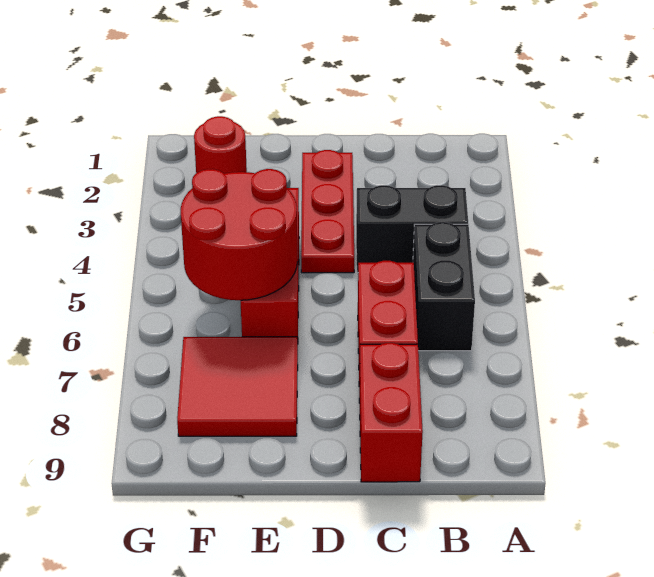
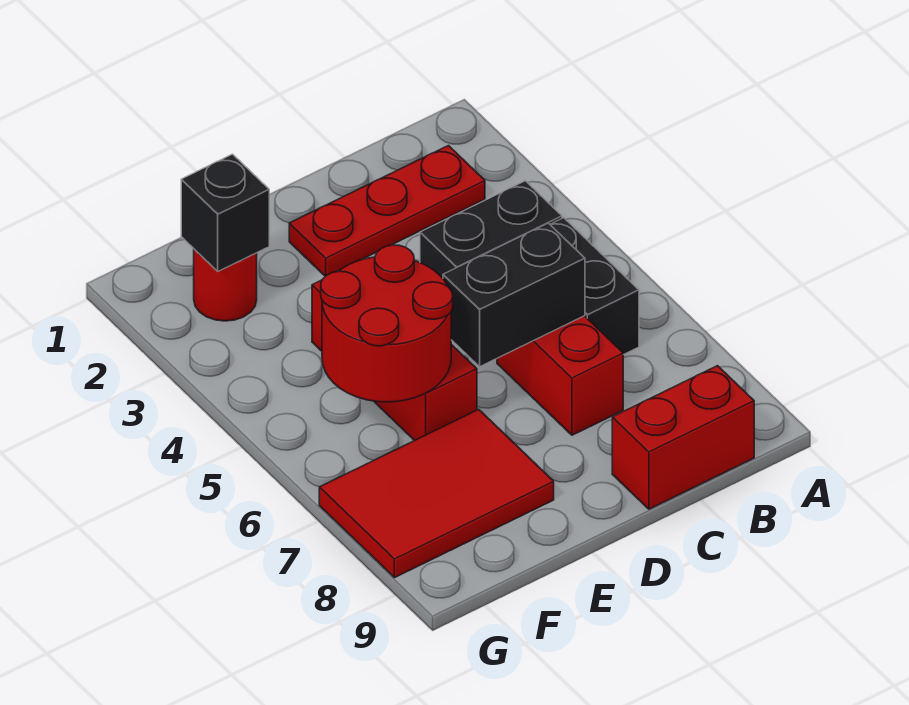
none -> black brick C6:D6 level 2
red brick C8:C9 level 1 -> red brick B9:C9 level 1
red plate D2:D4 level 1 -> red plate B2:D2 level 1
red tile E7:F8 level 1 -> red tile E7:G8 level 1
none -> black brick F2 level 2

